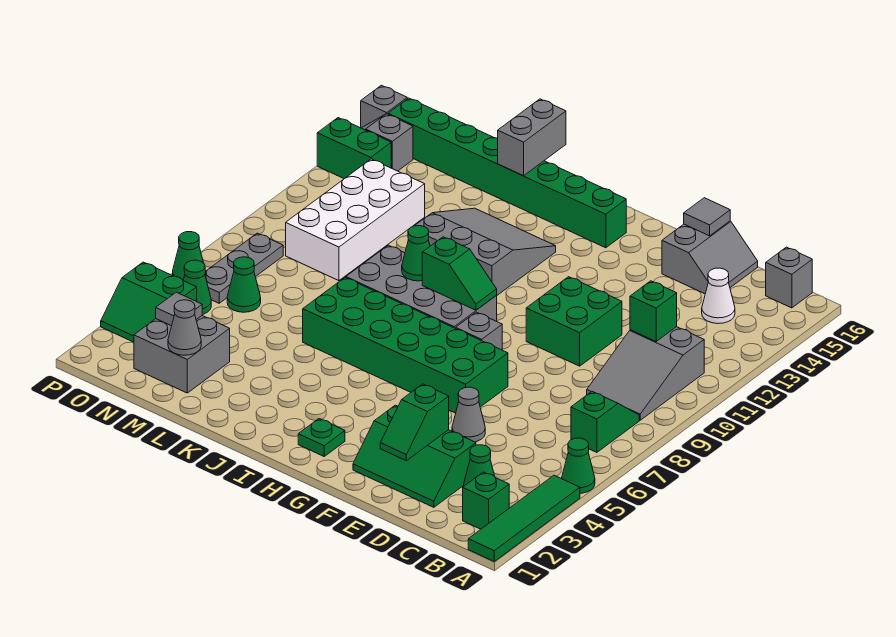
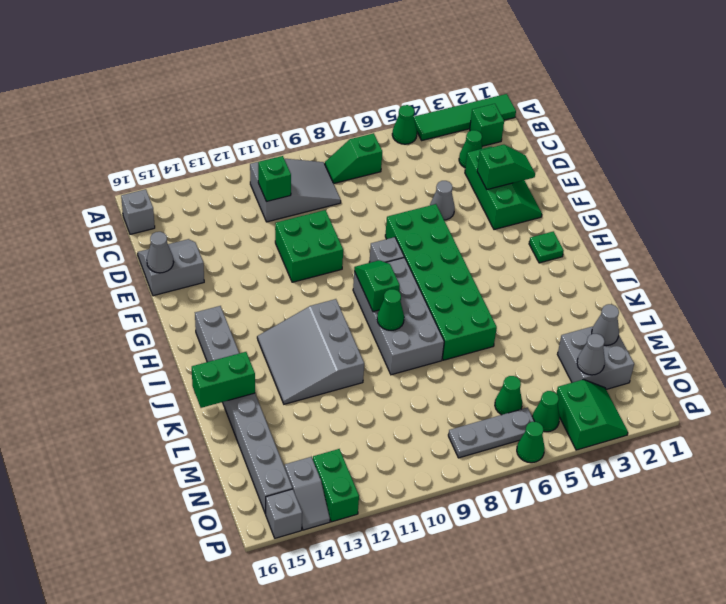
white cone C14 level 1 -> none
grey tile E16 level 2 -> grey cone E16 level 2
green brick H15:O15 level 1 -> grey brick H15:O15 level 1
grey brick K15:K16 level 2 -> green brick K15:K16 level 2
white brick M9:N12 level 1 -> none
grey tile N3 level 2 -> grey cone N3 level 2

